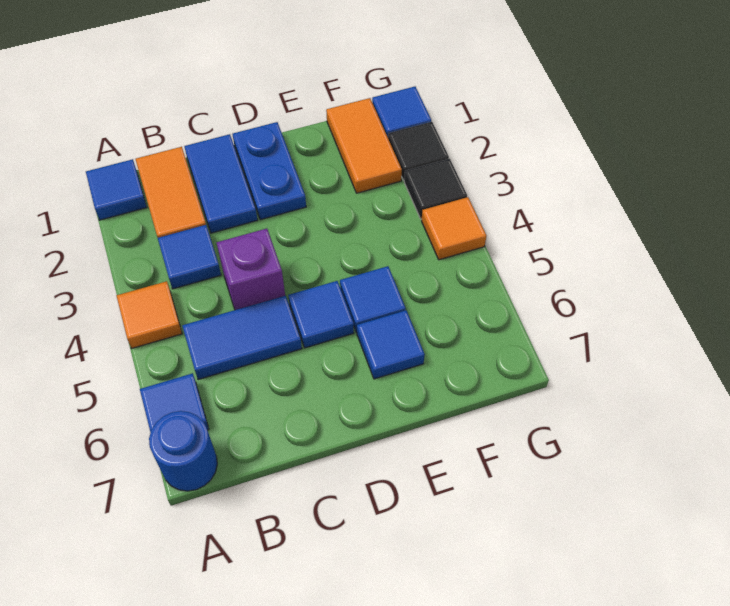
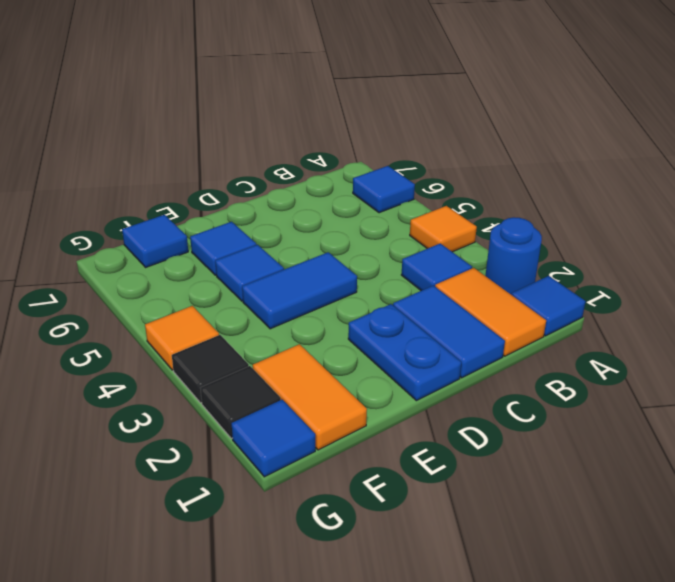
blue round brick A7 level 1 -> blue round brick A2 level 1
blue tile B5:C5 level 1 -> blue tile D4:E4 level 1
purple brick C4 level 1 -> none
blue tile D5 level 1 -> blue tile F7 level 1

